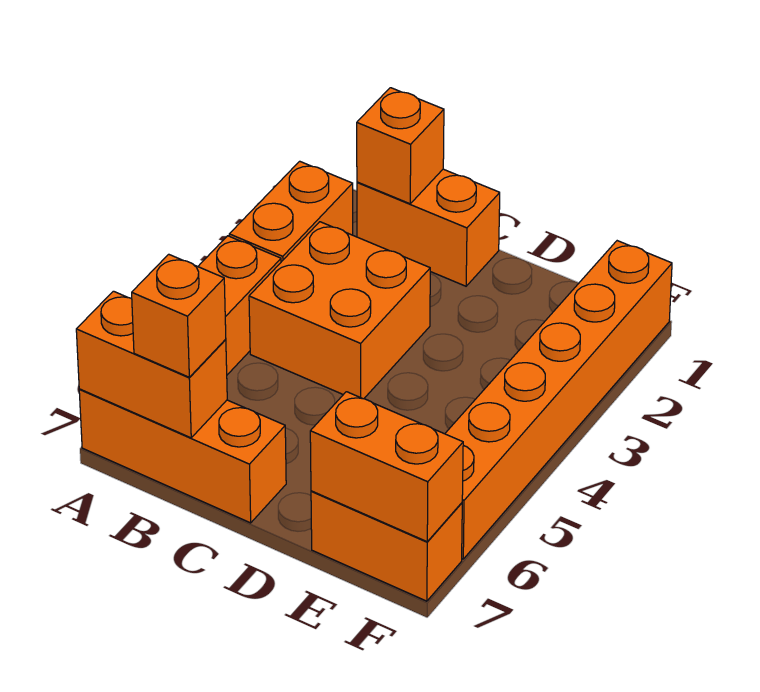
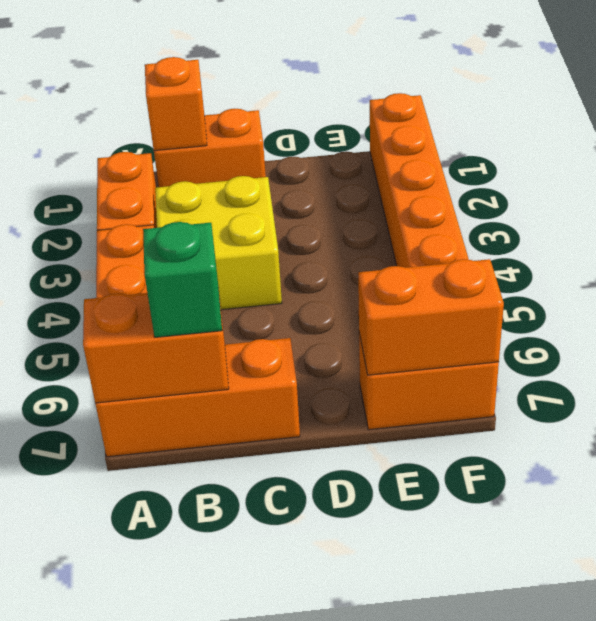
orange brick B3:C4 level 1 -> yellow brick B3:C4 level 1
orange brick B7 level 3 -> green brick B7 level 3

